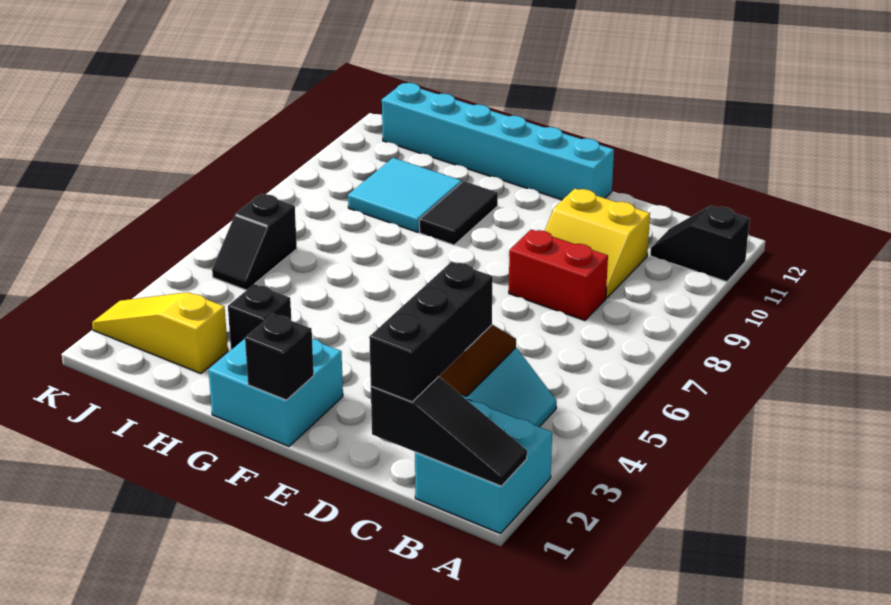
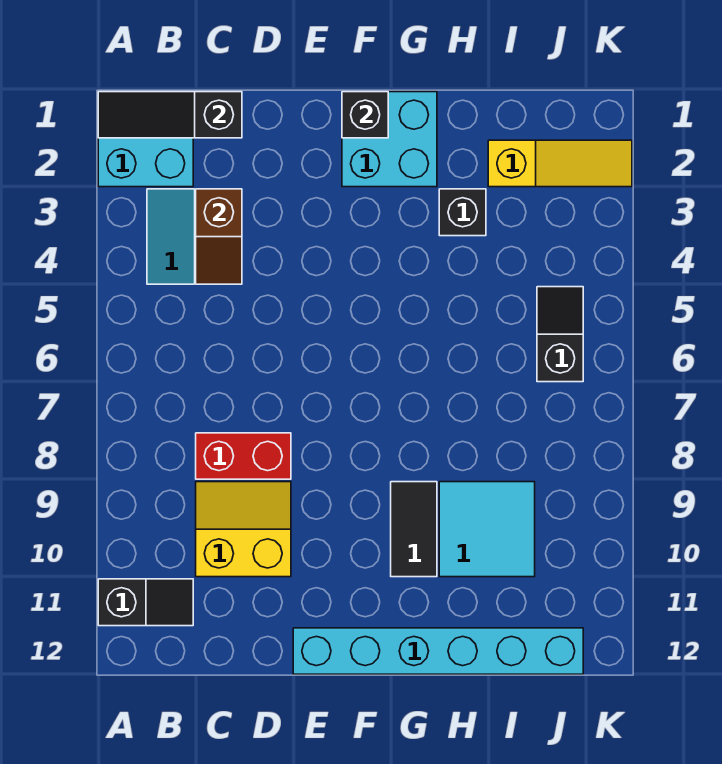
black brick C1:C3 level 3 -> none

